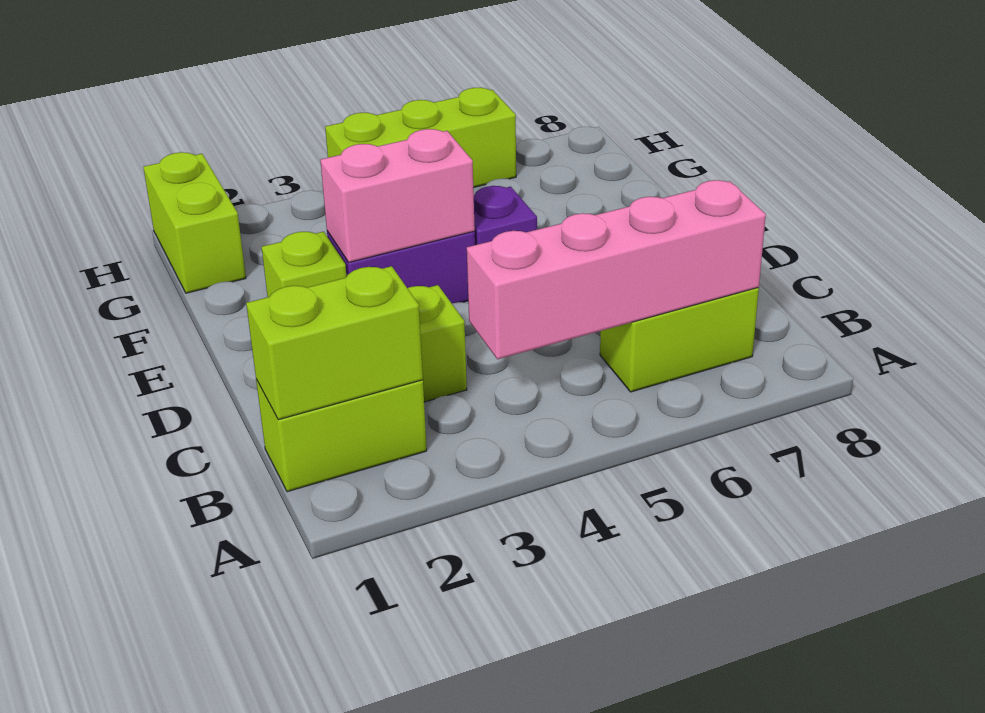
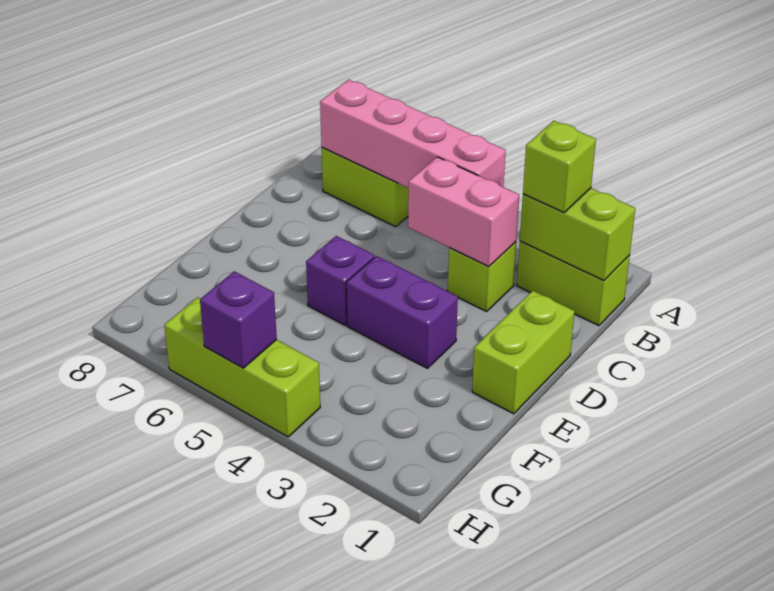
lime brick E2 level 1 -> lime brick B2 level 3
pink brick E3:E4 level 2 -> pink brick C3:C4 level 2
lime brick G1:H1 level 1 -> lime brick D1:E1 level 1
none -> purple brick H5 level 2

